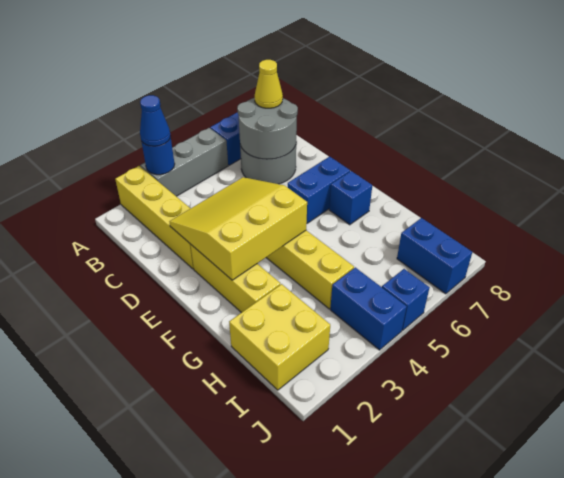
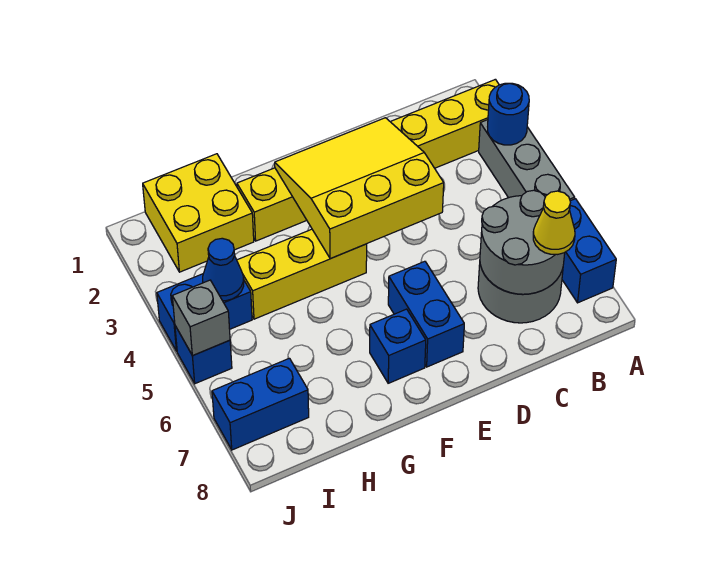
blue cone A3 level 3 -> blue cone I4 level 2
yellow slope D2:F4 level 2 top F -> yellow slope D2:F4 level 2 top 4
none -> grey brick J5 level 2

